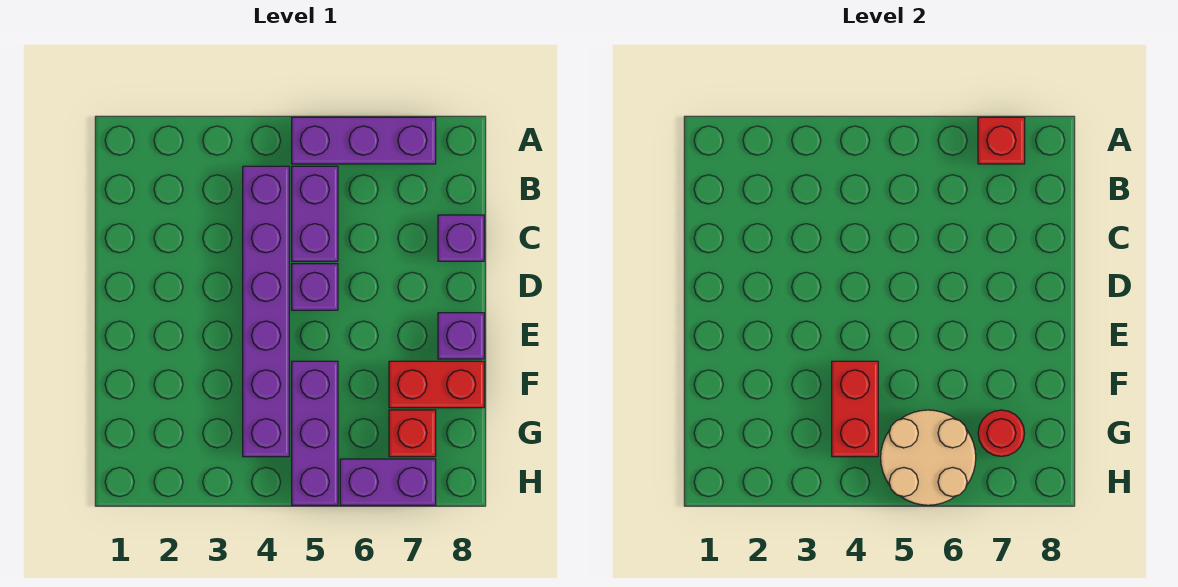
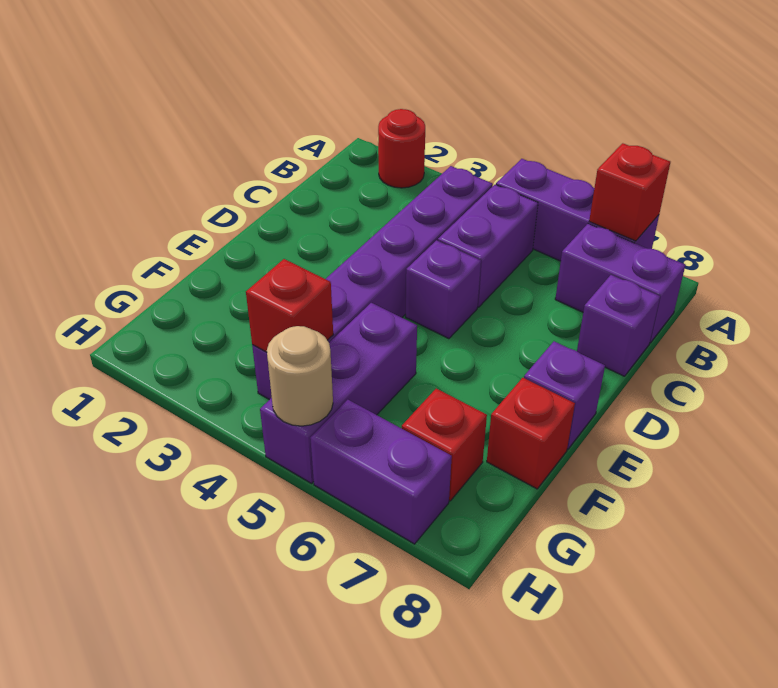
none -> purple brick B7:B8 level 1
red brick F4:G4 level 2 -> red brick G4 level 2
red brick F7:F8 level 1 -> red brick F8 level 1
tan round brick G5:H6 level 2 -> tan round brick H5 level 2
red round brick G7 level 2 -> red round brick A2 level 1

